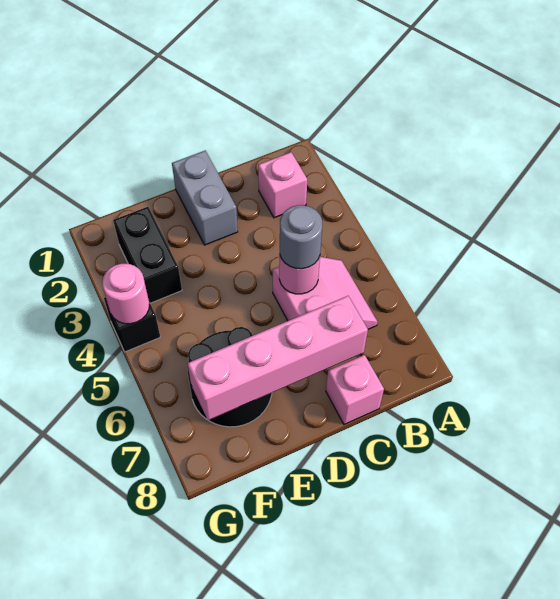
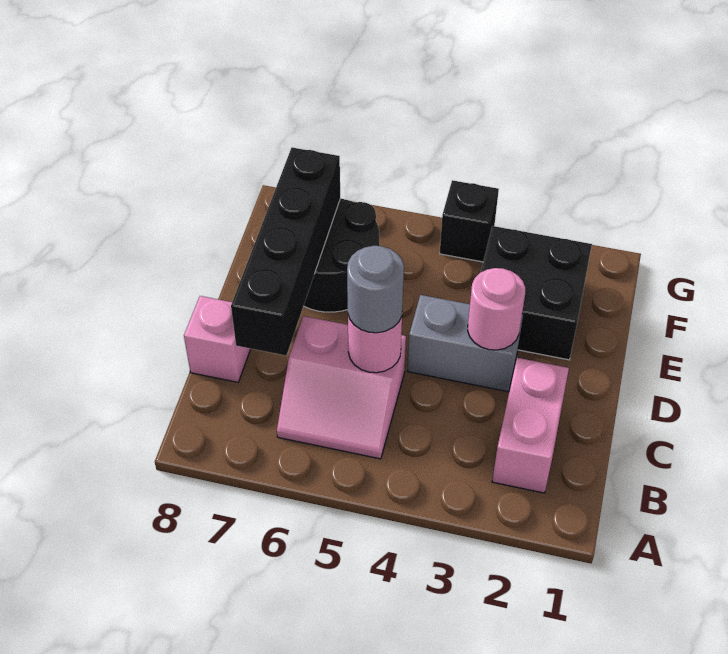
pink brick B2 level 1 -> pink brick B2:C2 level 1
pink brick C7:F7 level 2 -> black brick C7:F7 level 2
grey brick D1:D2 level 1 -> grey brick D3:D4 level 1
black brick F2:F3 level 1 -> black brick E2:F3 level 1
pink round brick G4 level 2 -> pink round brick D3 level 2

